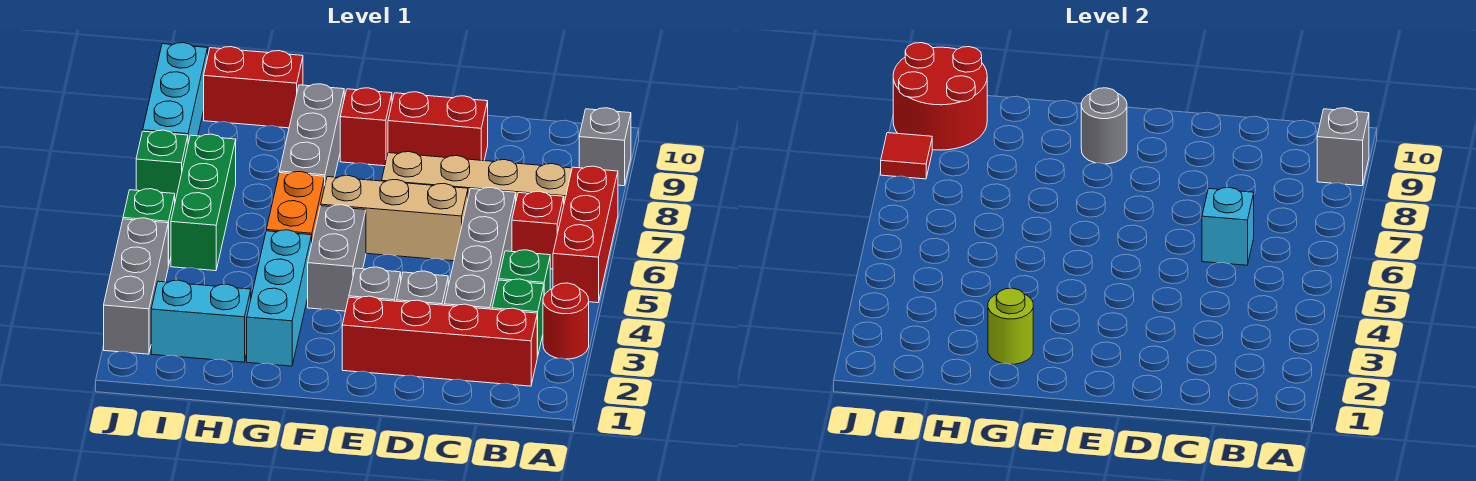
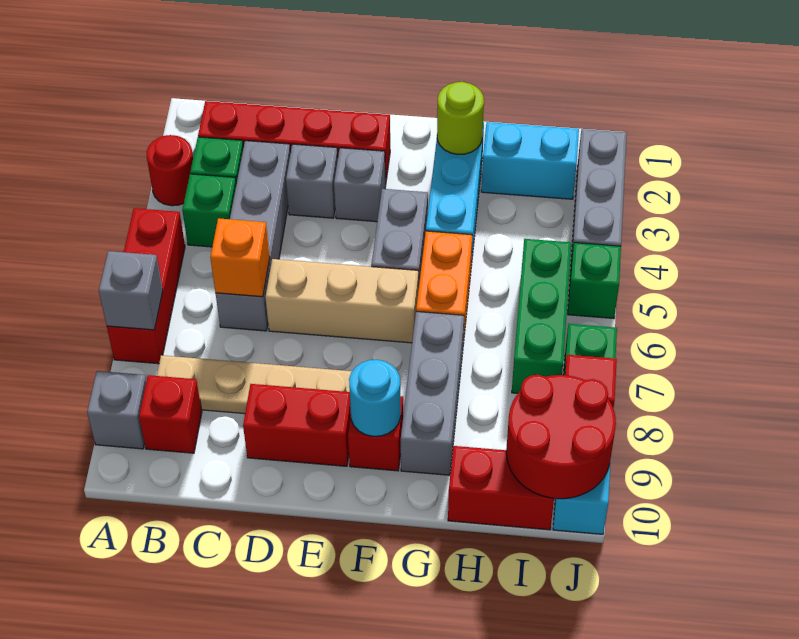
grey brick A9 level 2 -> grey brick A7 level 2
red brick B6 level 1 -> red brick B9 level 1
cyan brick C6 level 2 -> orange brick C6 level 2
grey round brick F9 level 2 -> cyan round brick F9 level 2

